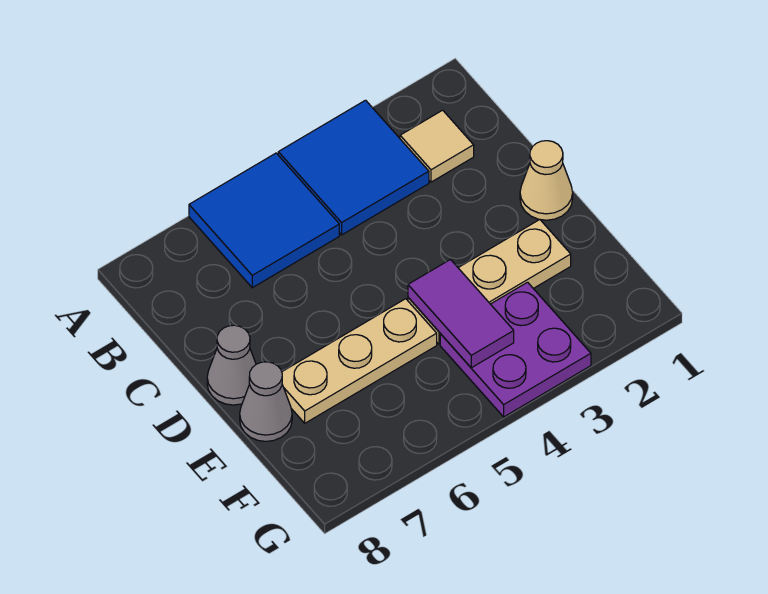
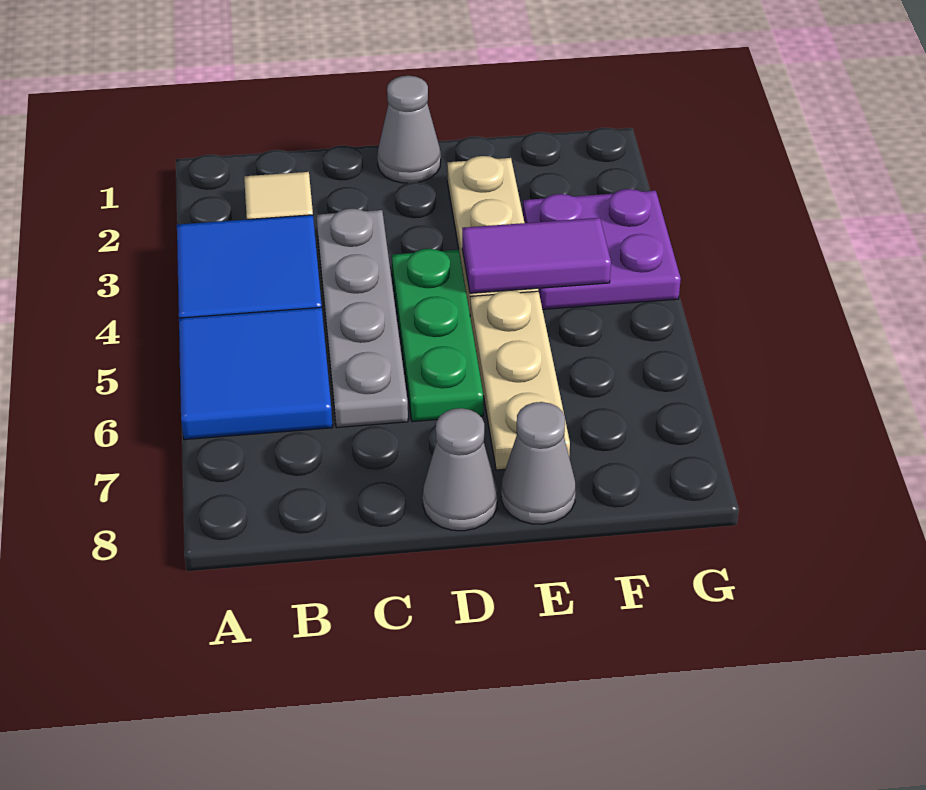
none -> grey plate C3:C6 level 1
tan cone D1 level 1 -> grey cone D1 level 1
none -> green plate D4:D6 level 1

